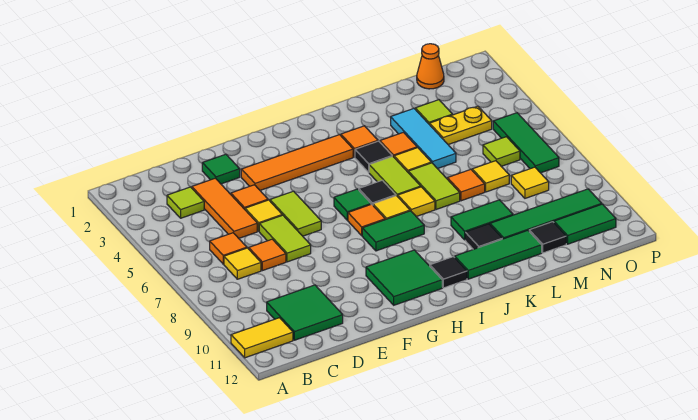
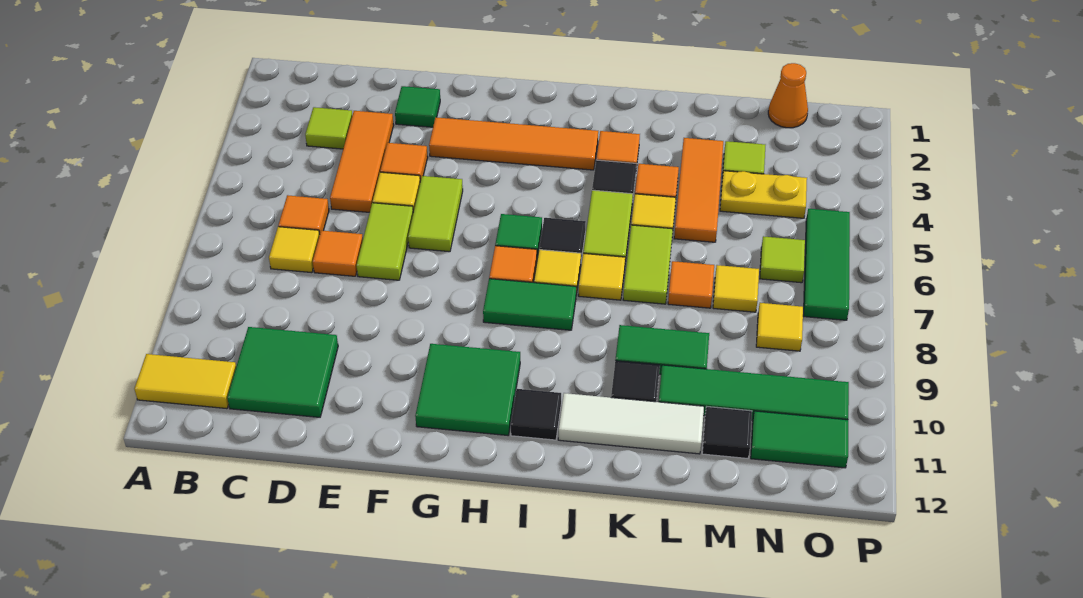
green tile J11:L11 level 1 -> white tile J11:L11 level 1
cyan tile L3:L5 level 1 -> orange tile L3:L5 level 1

